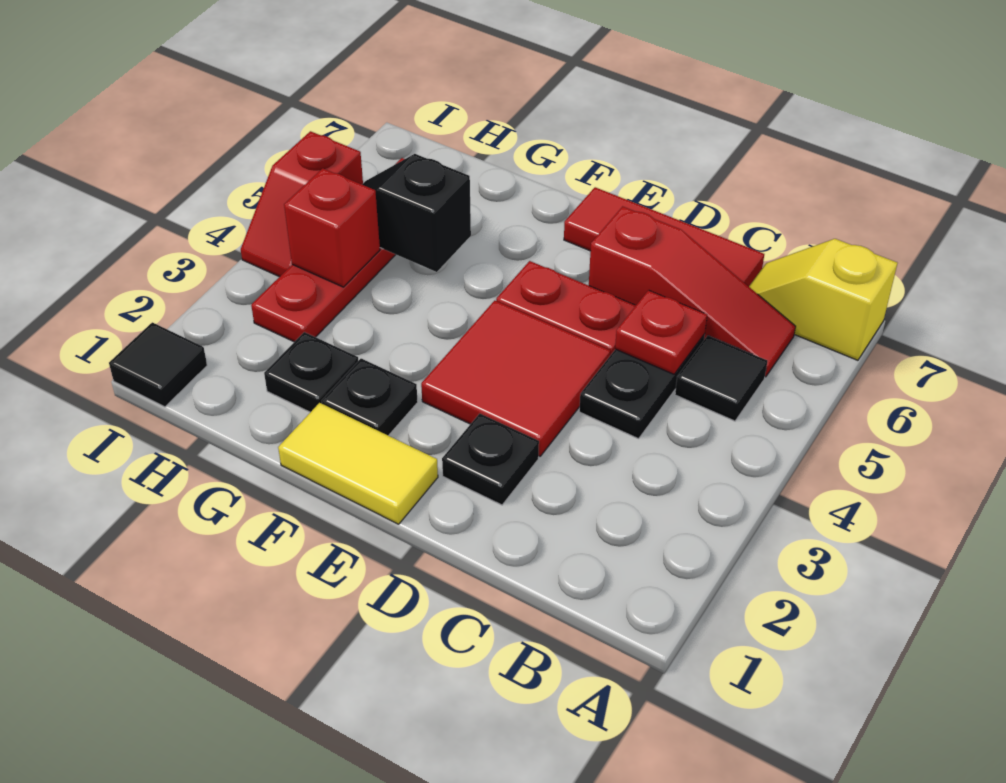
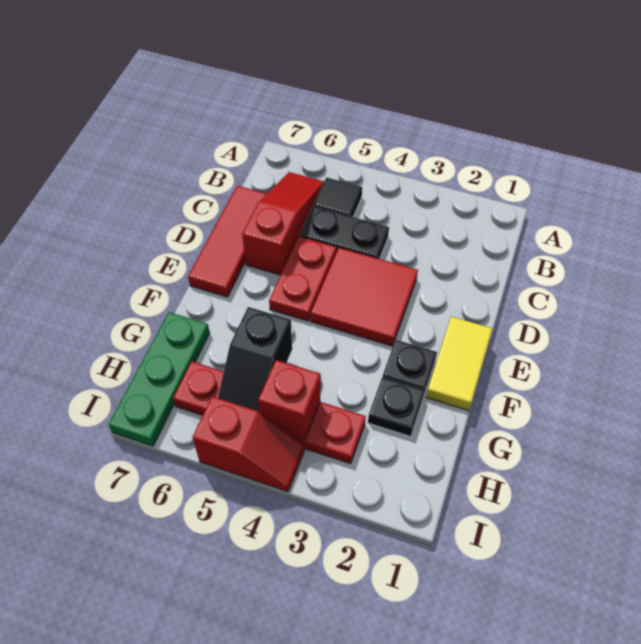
yellow slope A7:B7 level 1 top A -> none
red plate C5 level 2 -> none
black plate D2 level 1 -> none
none -> green plate G7:I7 level 1
black tile I1 level 1 -> none

